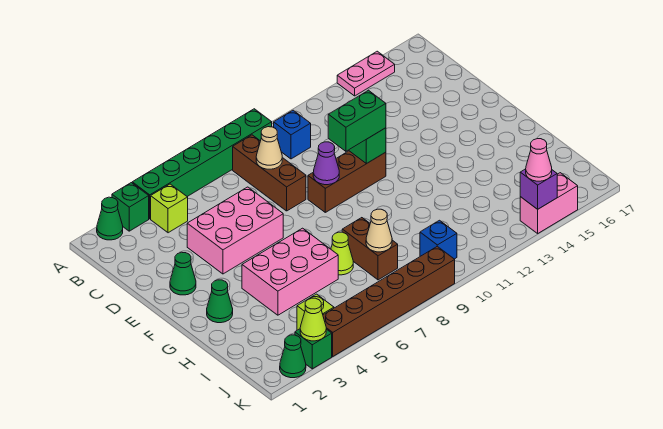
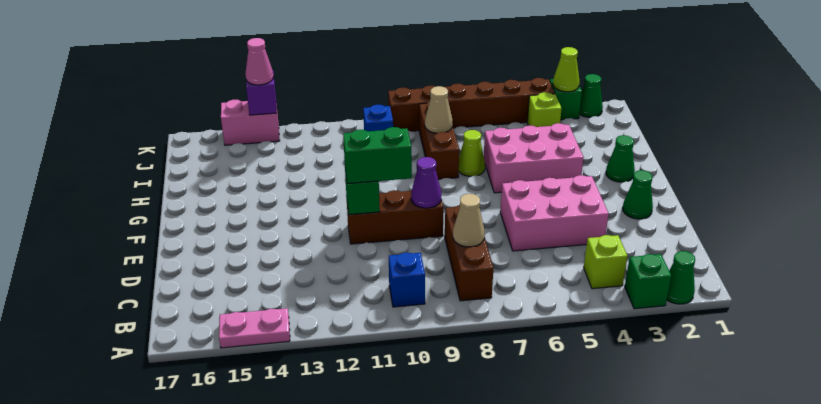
green brick A4:A9 level 1 -> none
brown brick H8:I8 level 1 -> brown brick H8:J8 level 1

